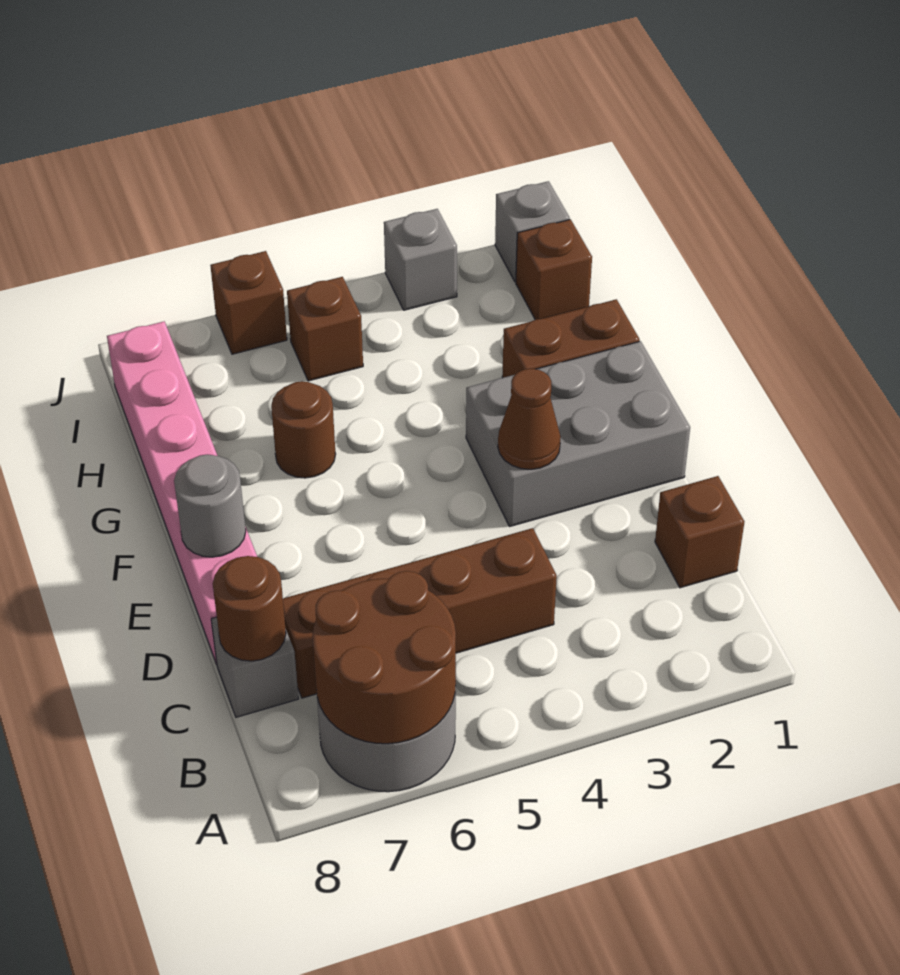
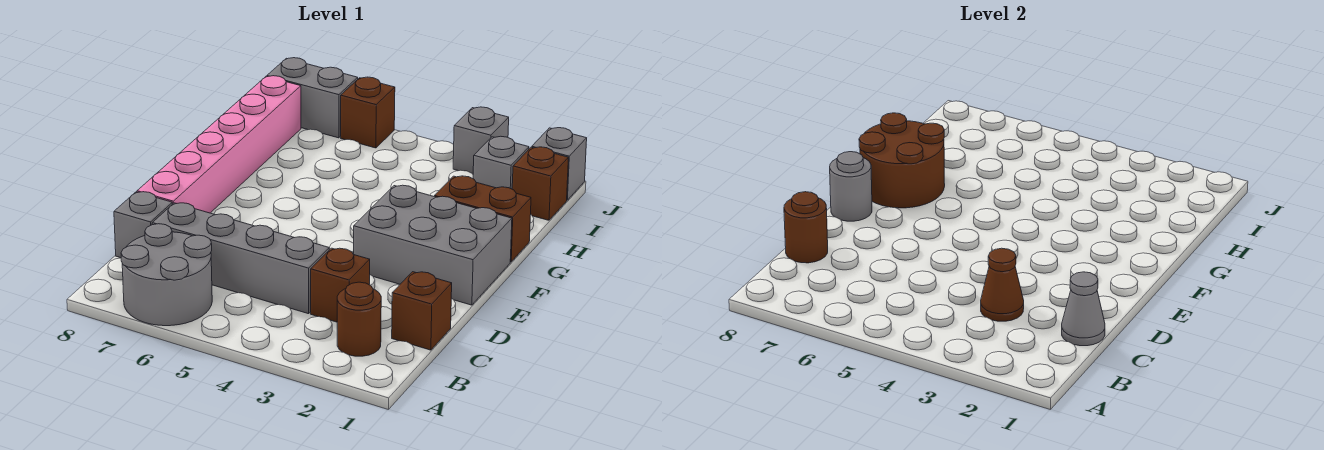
brown round brick A6:B7 level 2 -> brown round brick F7:G8 level 2
none -> grey cone C1 level 2
brown brick C4:C7 level 1 -> grey brick C4:C7 level 1
brown cone E3 level 2 -> brown cone C3 level 2
brown round brick G6 level 1 -> brown round brick B2 level 1
none -> grey brick I2 level 1
brown brick I5 level 1 -> brown brick C3 level 1
none -> grey brick J7:J8 level 1

